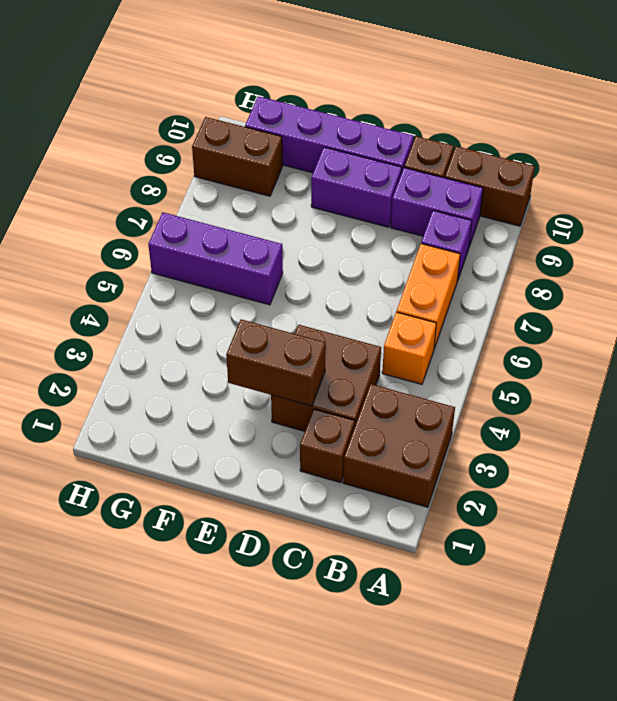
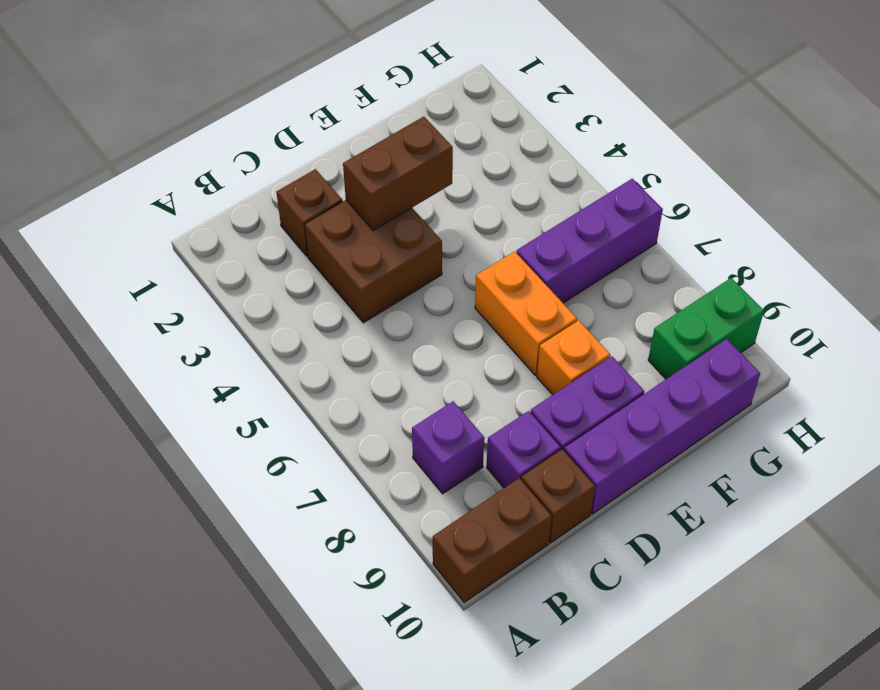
brown brick A2:B3 level 1 -> none
orange brick B5 level 1 -> orange brick E8 level 1
orange brick B6:B7 level 1 -> orange brick E6:E7 level 1
purple brick B9:C9 level 1 -> purple brick C9 level 1
brown brick G9:H9 level 1 -> green brick G9:H9 level 1

